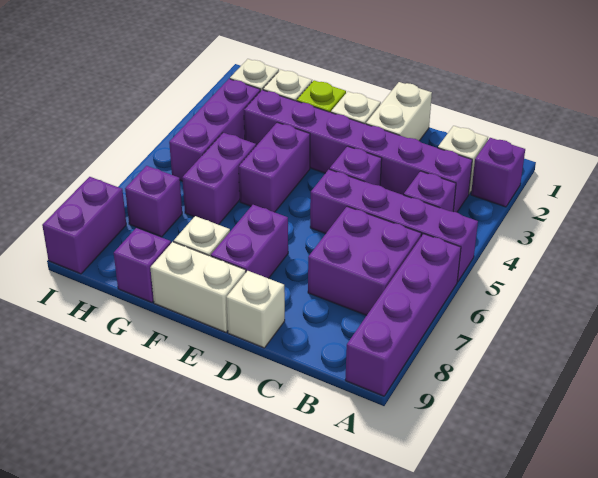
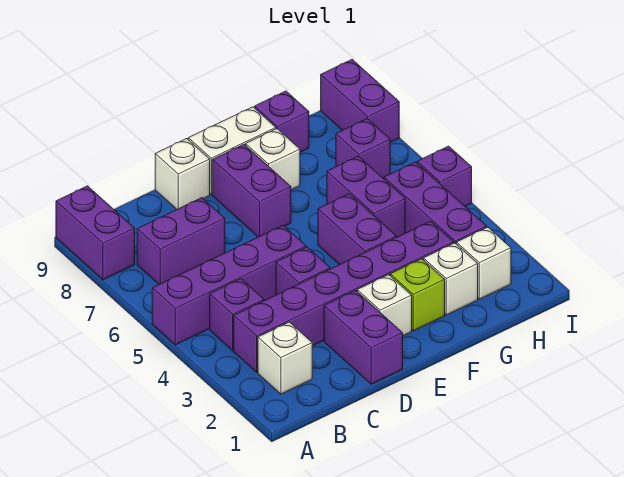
purple brick A2 level 1 -> purple brick I5 level 1
purple brick A6:A9 level 1 -> purple brick A8:A9 level 1
purple brick B6:C7 level 1 -> purple brick B7:C7 level 1
white brick D1:D2 level 1 -> purple brick D1:D2 level 1

